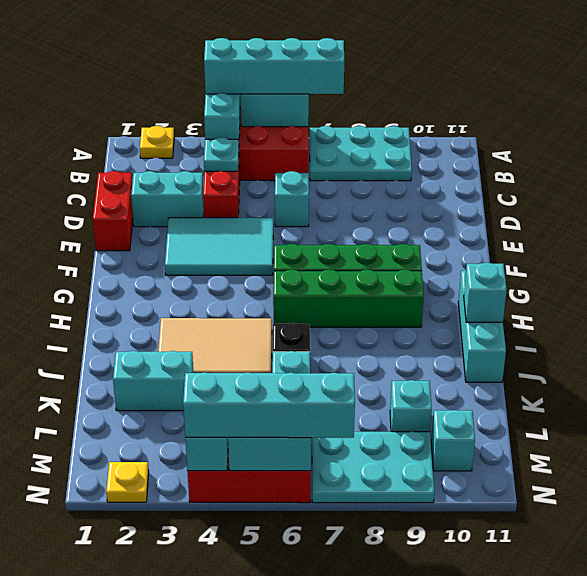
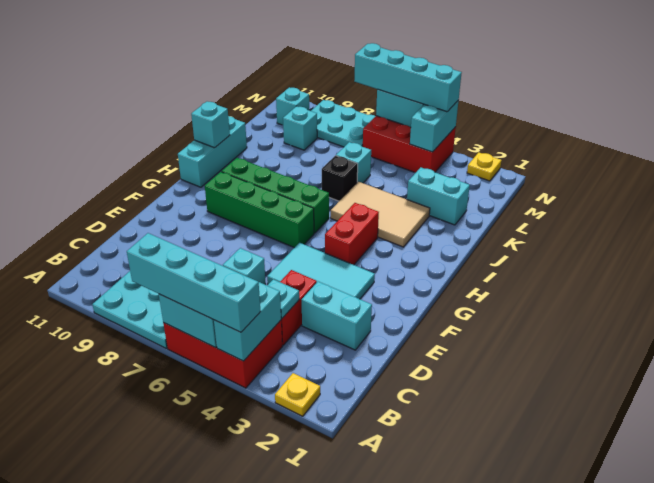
red brick D1:E1 level 1 -> red brick G4:H4 level 1

